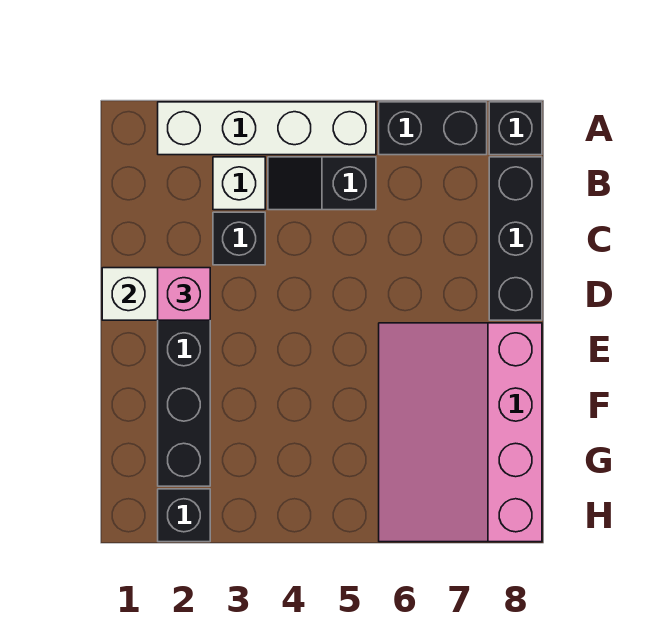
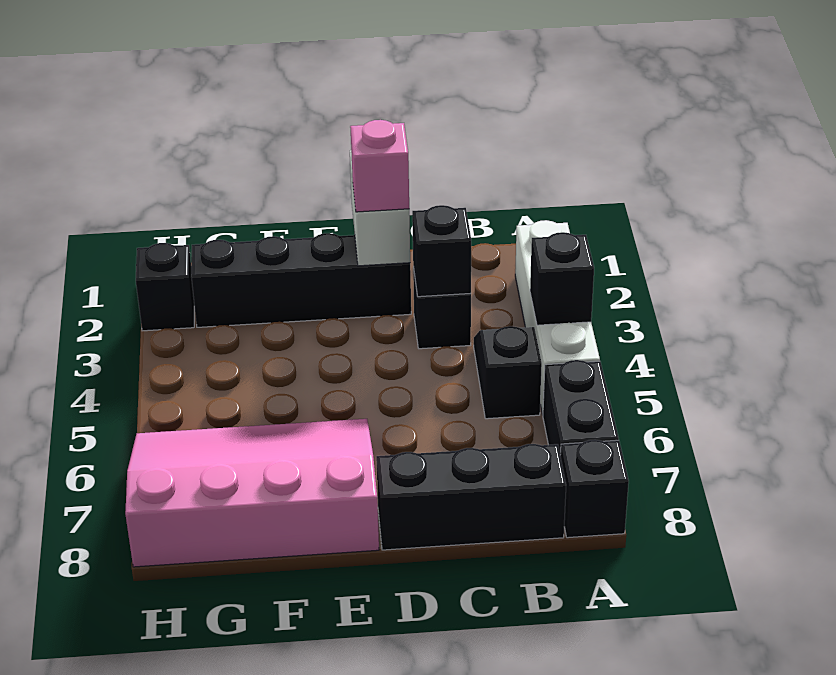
none -> black brick A4 level 2
white brick B3 level 1 -> none
none -> black brick C3 level 2

